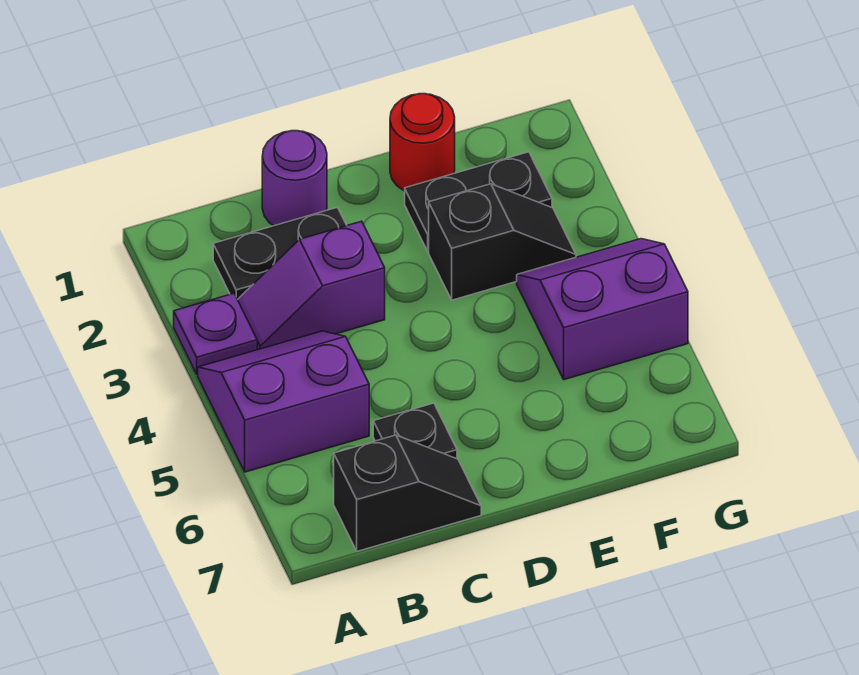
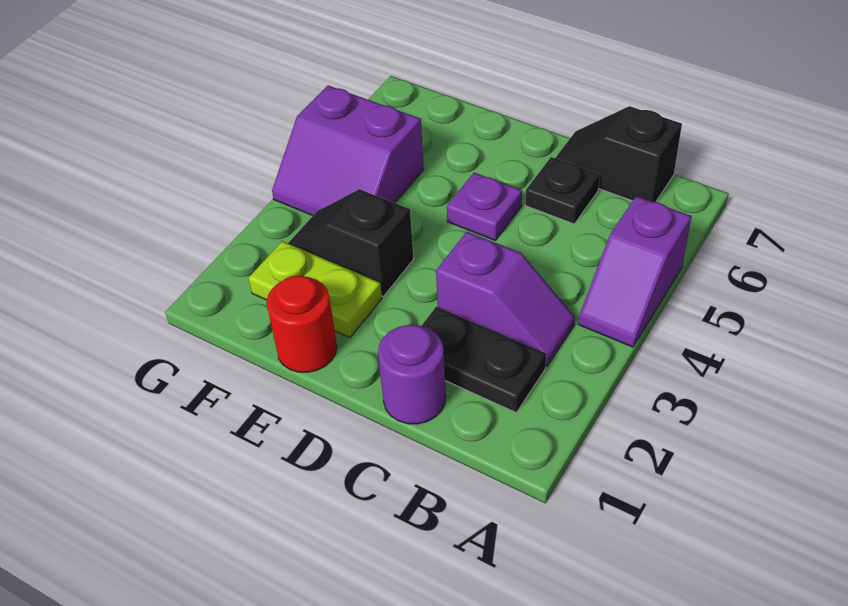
purple plate A3 level 1 -> purple plate D5 level 1
purple slope A4:B5 level 1 top 5 -> purple slope A4:A5 level 1 top 5
black plate E2:F2 level 1 -> lime plate E2:F2 level 1

